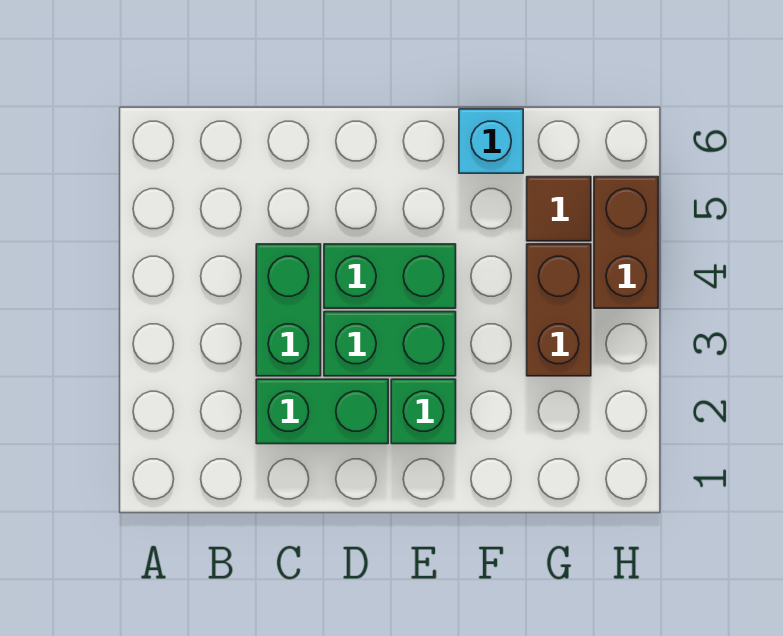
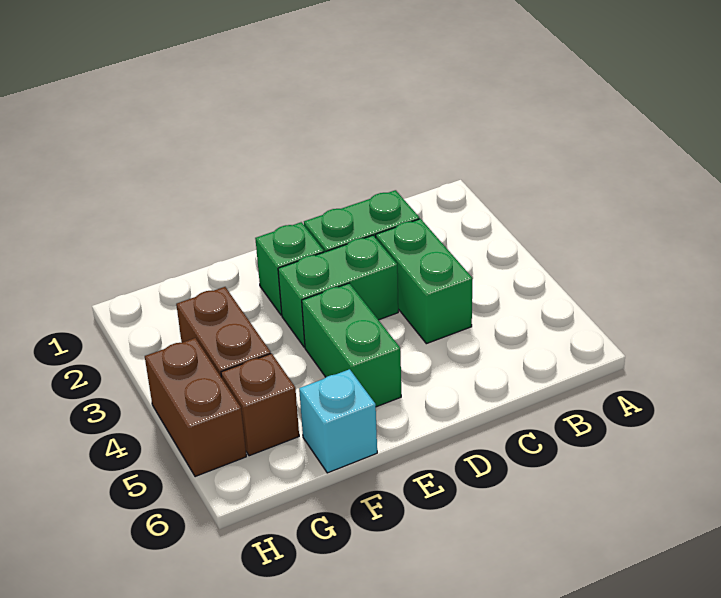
green brick D4:E4 level 1 -> green brick E4:E5 level 1
brown tile G5 level 1 -> brown brick G5 level 1

